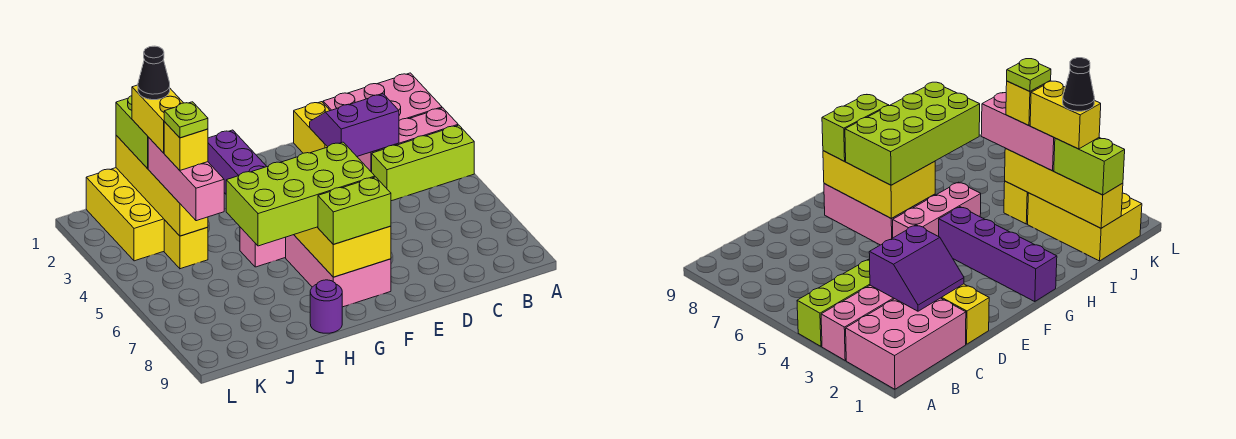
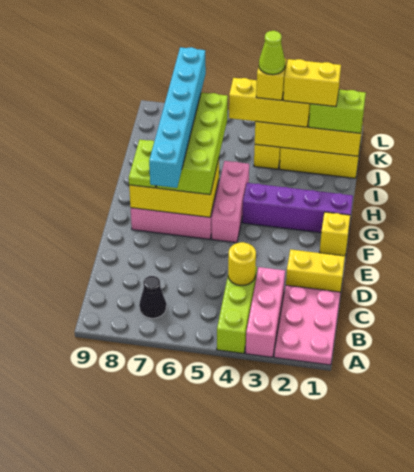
pink brick A1:C2 level 1 -> pink plate A1:C2 level 1
purple slope C2:D3 level 2 top 3 -> none
none -> yellow round brick C4 level 2
none -> cyan brick E7:J7 level 4
none -> yellow brick F1 level 1
lime brick F8:G8 level 3 -> lime plate F8:G8 level 3
purple round brick H9 level 1 -> none
black cone J2 level 5 -> black cone B7 level 1
pink brick J3:J5 level 3 -> yellow brick J3:J5 level 3
lime plate J4 level 5 -> lime cone J4 level 5

